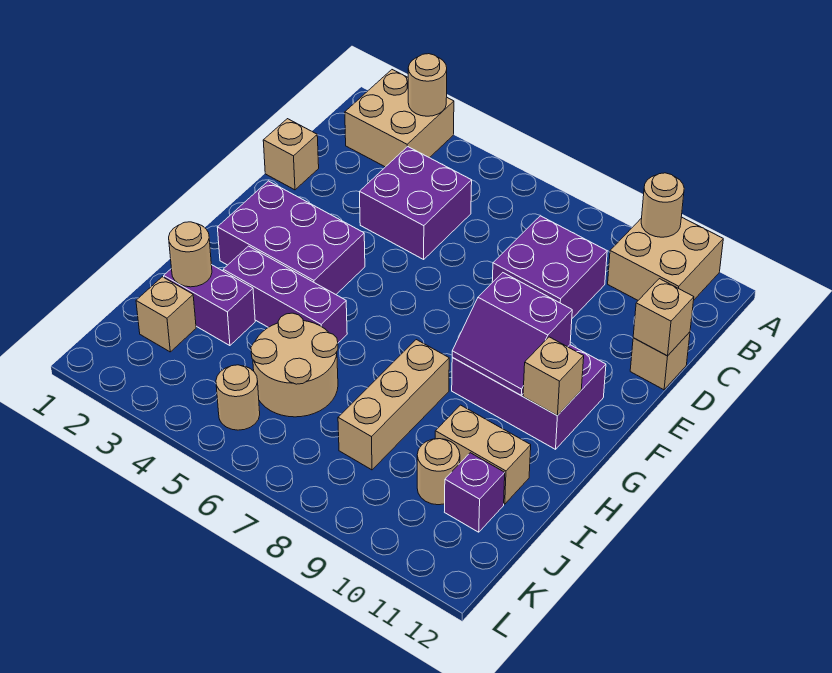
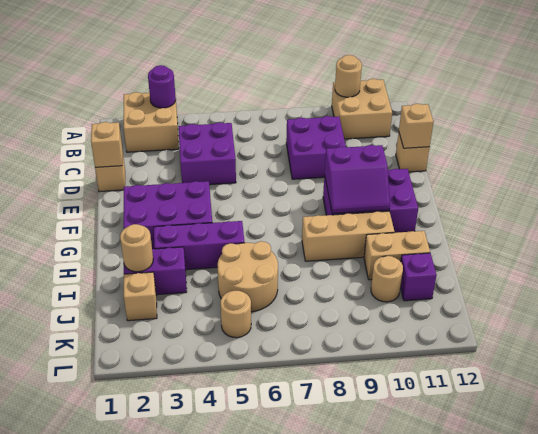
tan round brick A3 level 2 -> purple round brick A3 level 2
tan brick G11 level 2 -> tan brick D1 level 2
tan brick H8:J8 level 1 -> tan brick H8:H10 level 1

